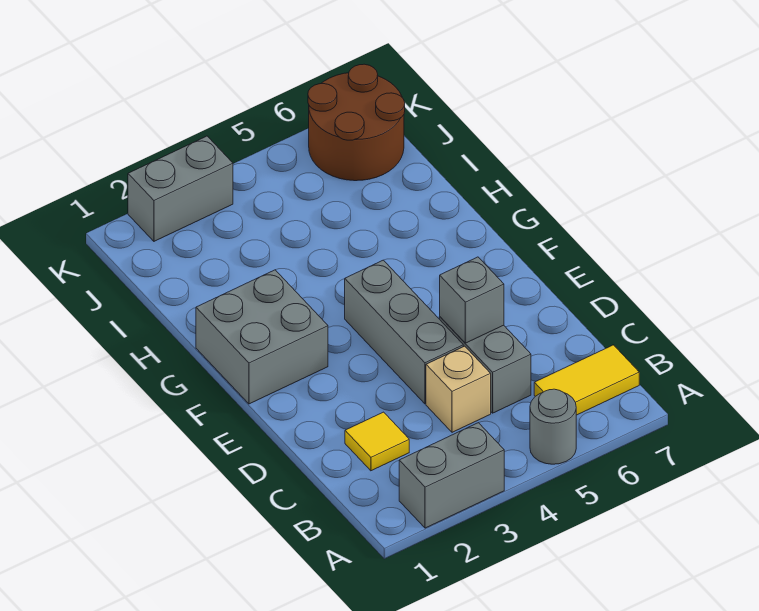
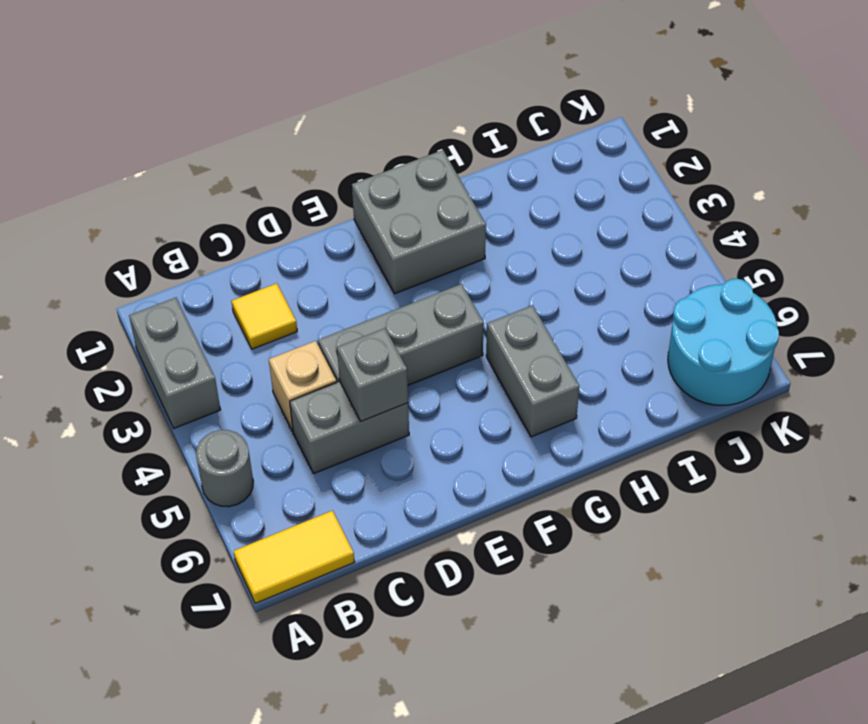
yellow tile B6:B7 level 1 -> yellow tile A7:B7 level 1
brown round brick J6:K7 level 1 -> cyan round brick J6:K7 level 1
grey brick K2:K3 level 1 -> grey brick G5:G6 level 1

